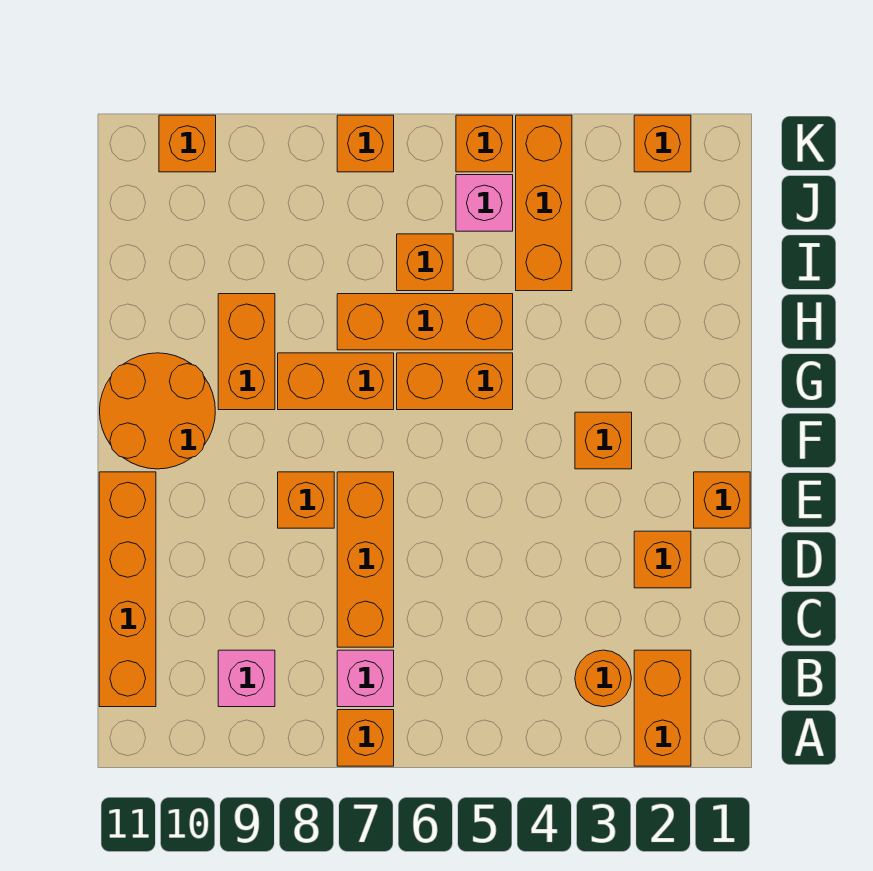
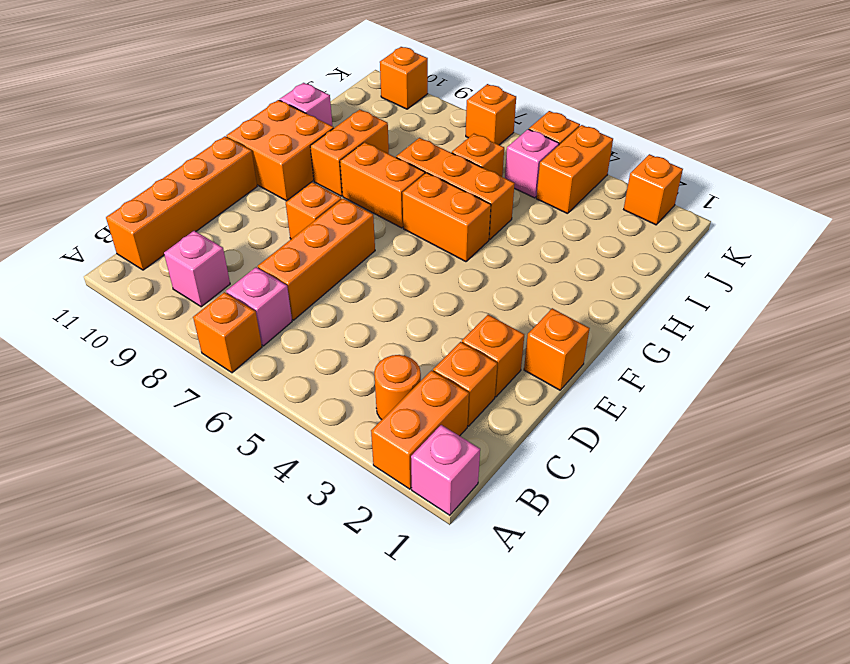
none -> pink brick A1 level 1
orange brick F3 level 1 -> orange brick C2 level 1
orange round brick F10:G11 level 1 -> orange brick F10:G11 level 1
none -> pink brick H11 level 1
orange brick I4:K4 level 1 -> orange brick J4:K4 level 1

